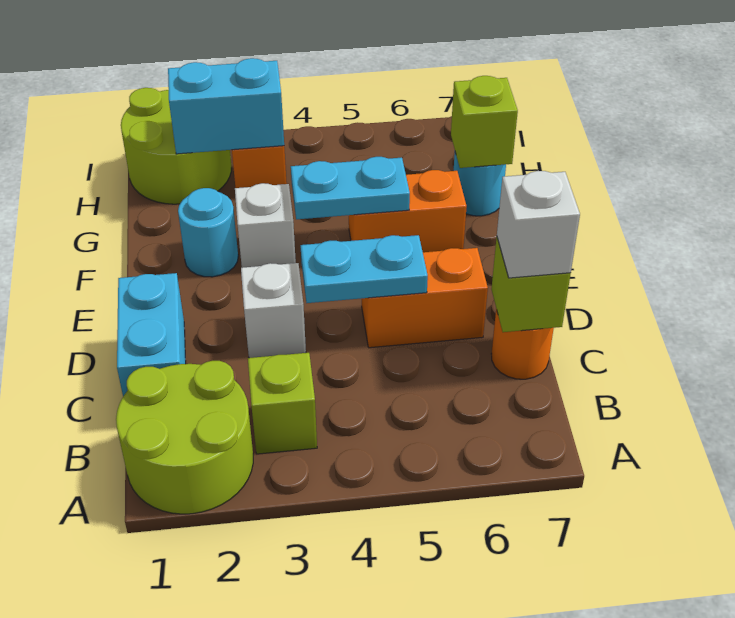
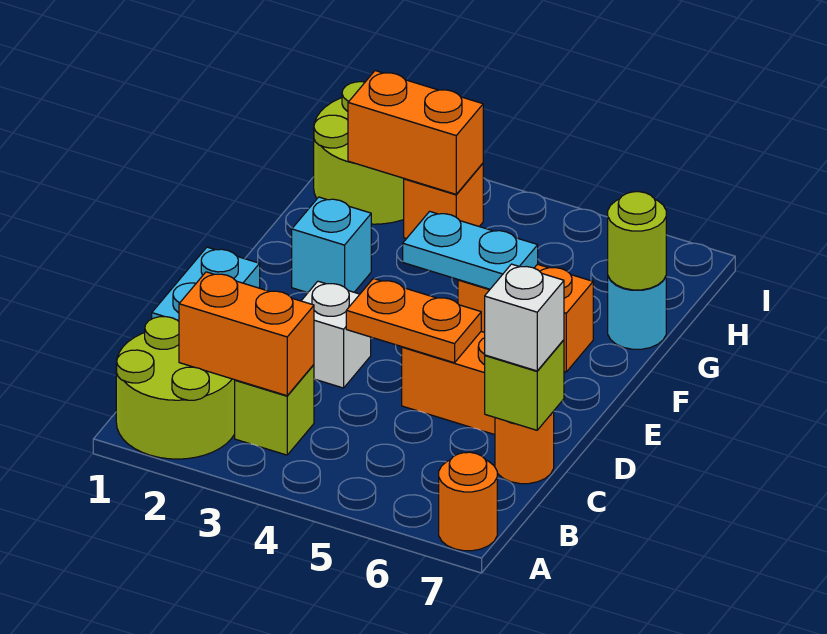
none -> orange round brick A7 level 1
none -> orange brick B2:B3 level 2
cyan plate D4:D5 level 2 -> orange plate D4:D5 level 2
cyan round brick F2 level 1 -> cyan brick F2 level 1
white brick F3 level 1 -> none
lime brick G7 level 2 -> lime round brick G7 level 2
cyan brick H2:H3 level 2 -> orange brick H2:H3 level 2

